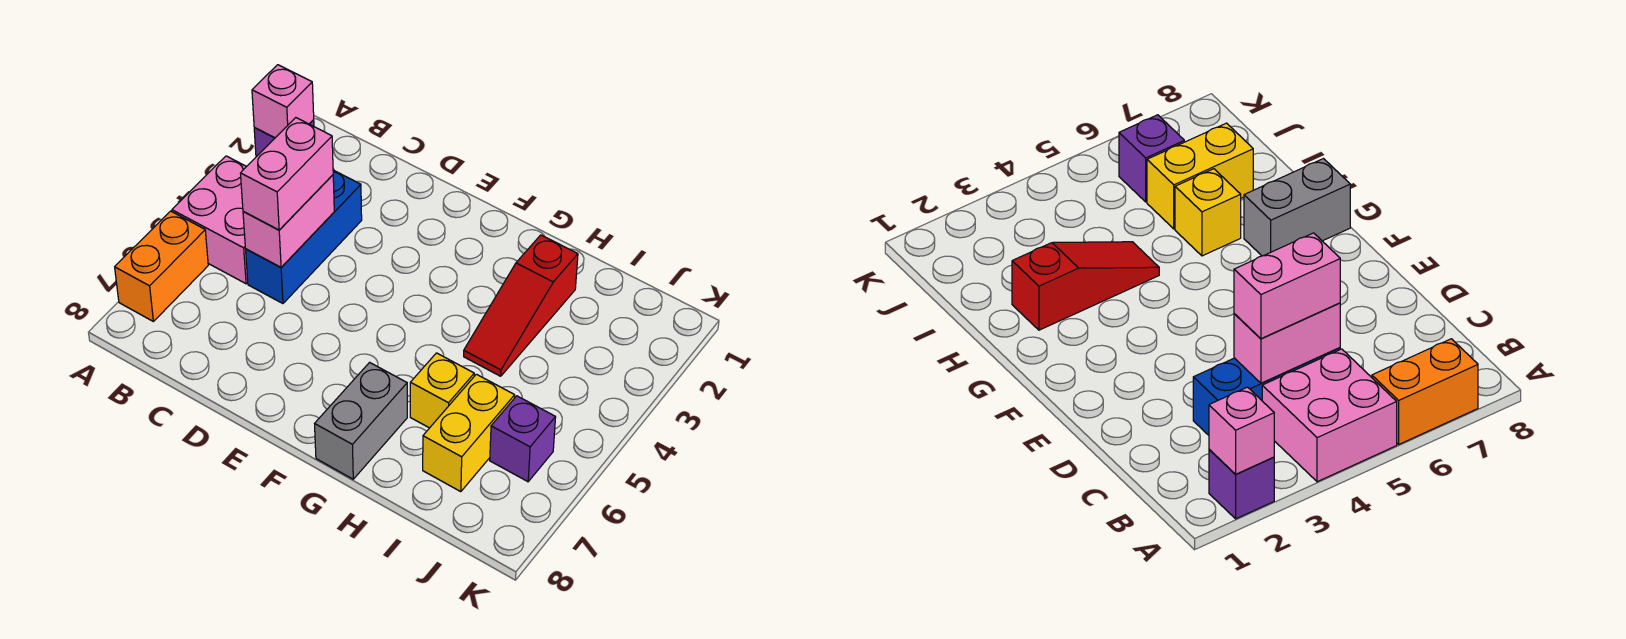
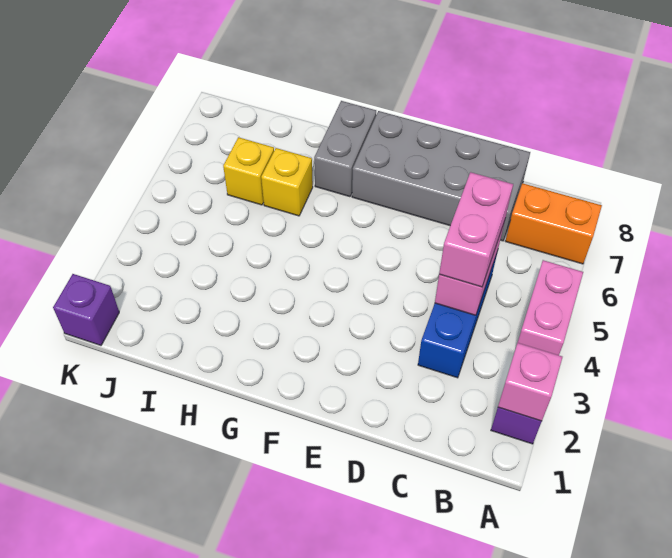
pink brick A4:B5 level 1 -> pink brick A4:A5 level 1
orange brick A6:A7 level 1 -> orange brick A7:B7 level 1
none -> grey brick C7:F8 level 1
red slope H2:H4 level 1 top 2 -> none
yellow brick I6:I7 level 1 -> yellow brick I6 level 1
purple brick J6 level 1 -> purple brick K1 level 1

